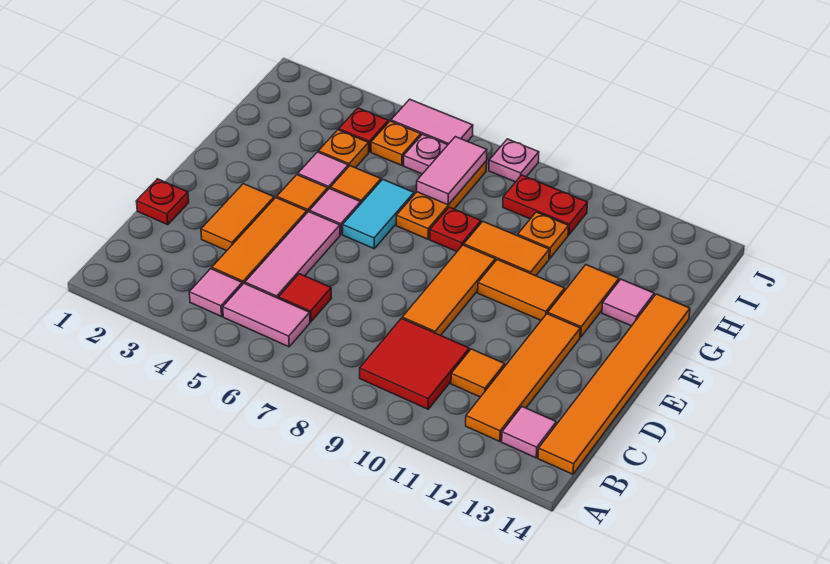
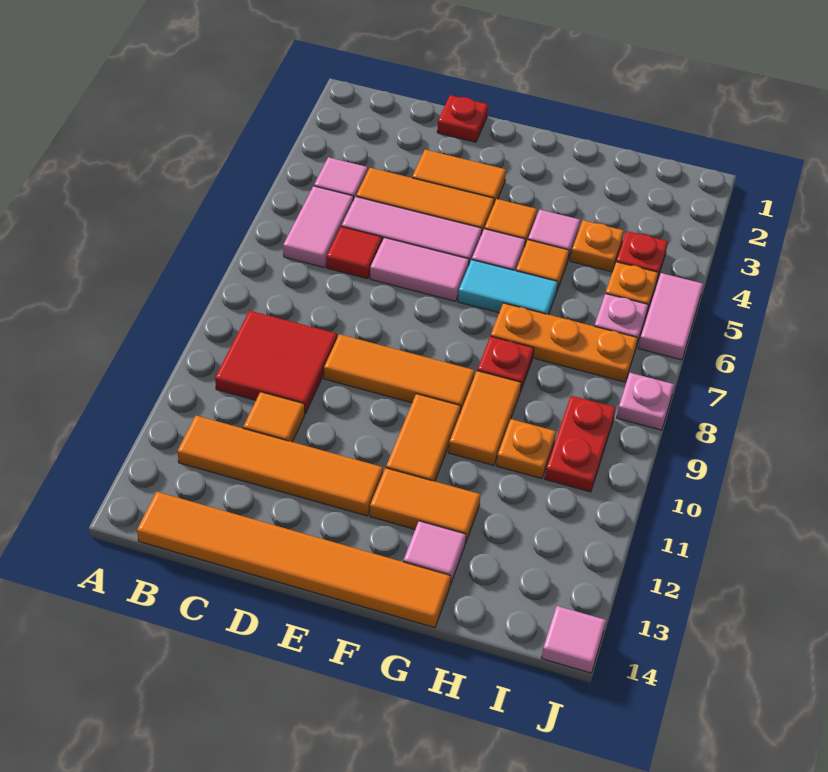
pink tile B13 level 1 -> pink tile J14 level 1
pink tile H7:I7 level 2 -> pink tile D6:E6 level 1

